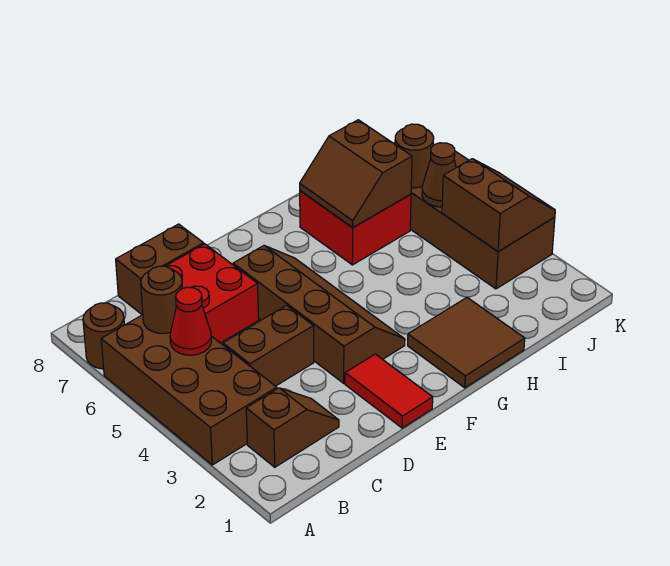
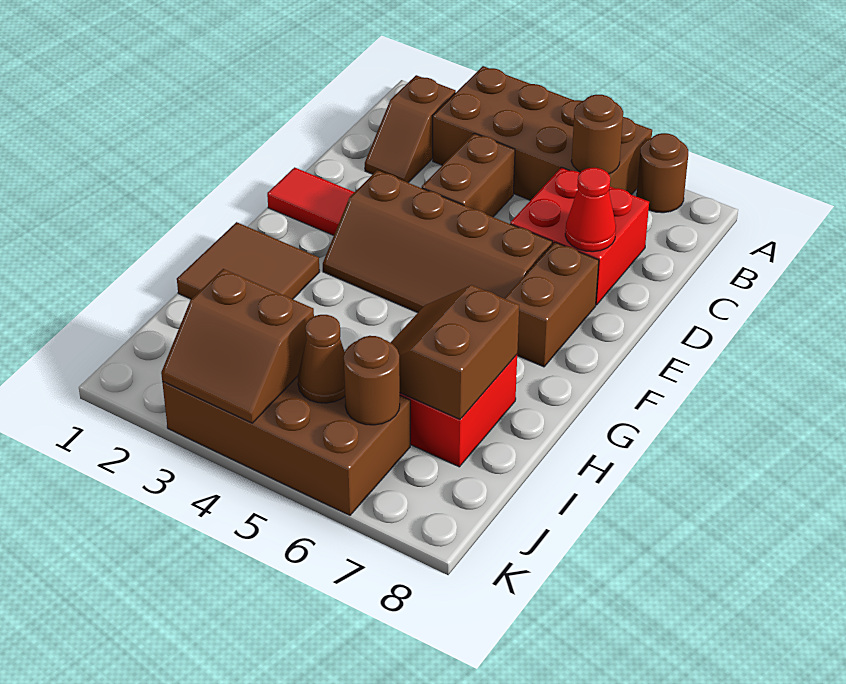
red cone B5 level 2 -> red cone D7 level 2
brown brick C8:D8 level 1 -> brown brick E7:F7 level 1
brown slope H6:I7 level 2 top I -> brown slope H6:I7 level 2 top 7

